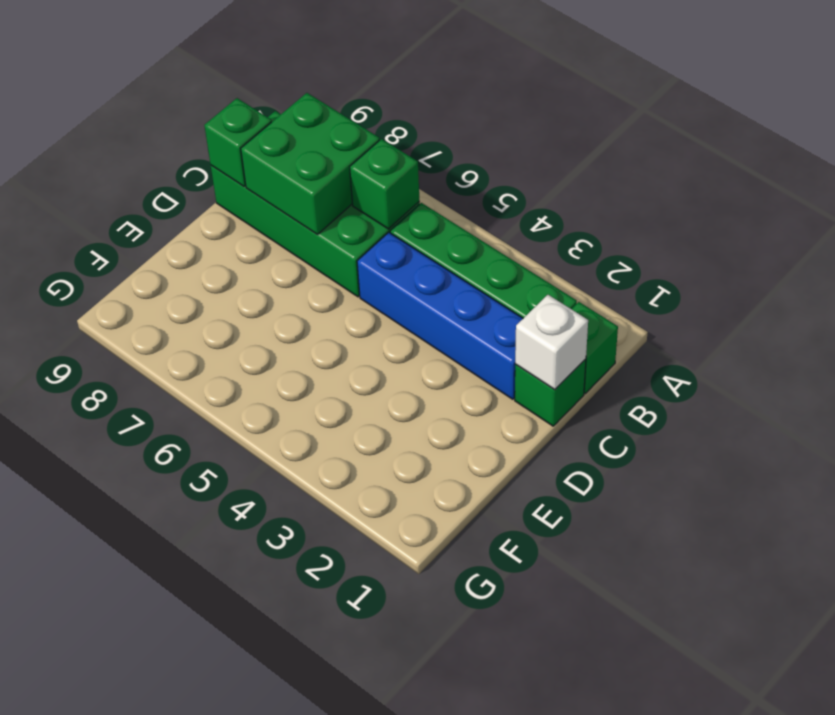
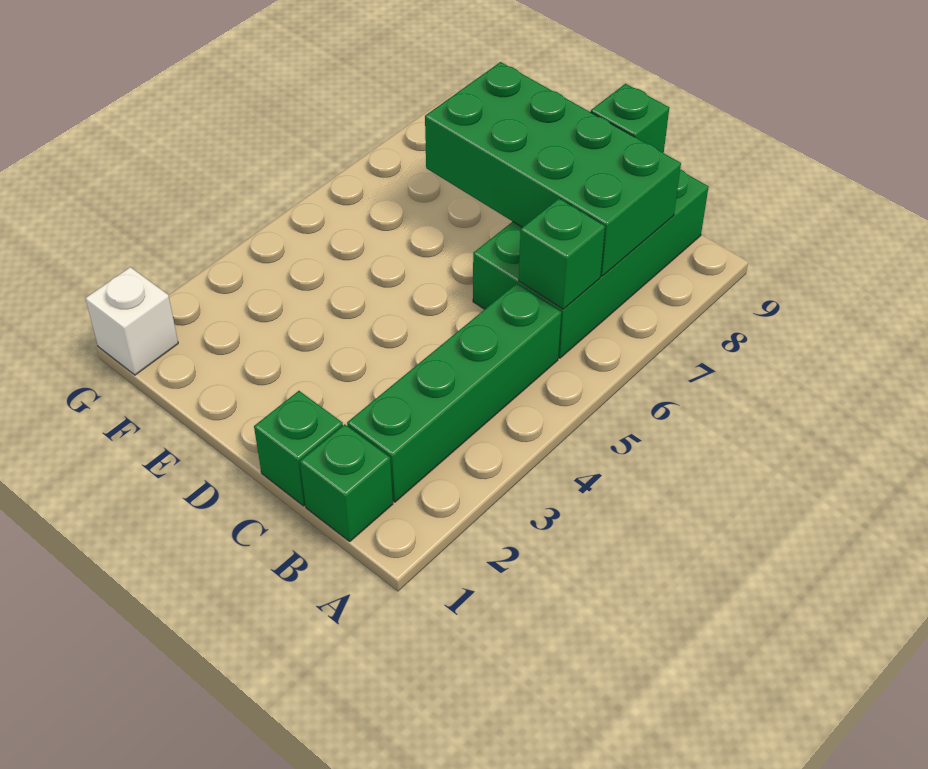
green brick B7:C8 level 2 -> green brick B7:E8 level 2
white brick C1 level 2 -> white brick G1 level 1
blue brick C2:C5 level 1 -> none

